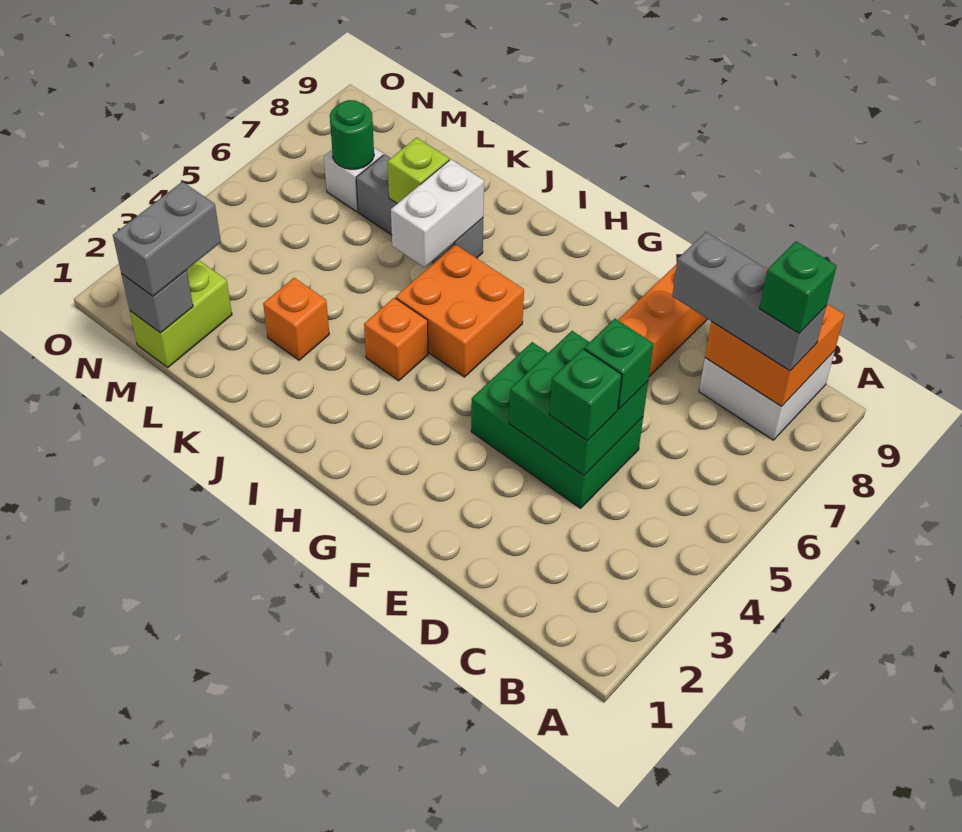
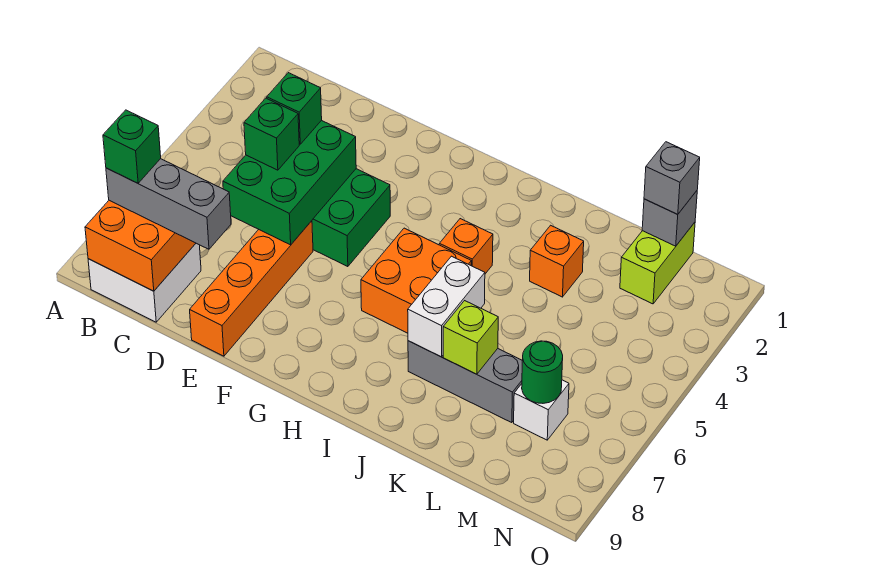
green brick D4:E5 level 2 -> green brick D4:E6 level 2
grey brick M1:M2 level 3 -> grey brick M1 level 3

